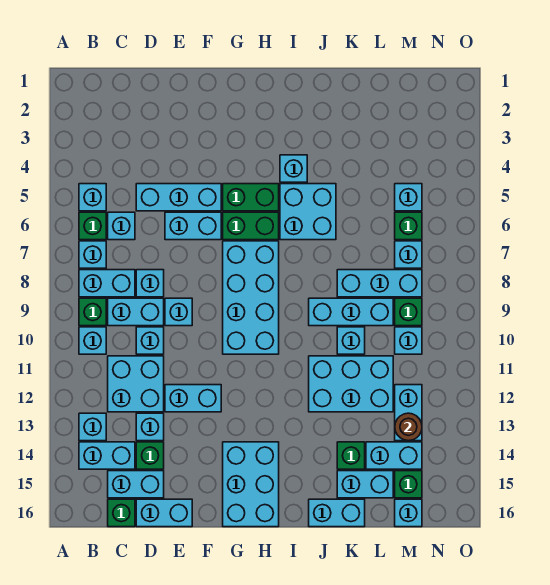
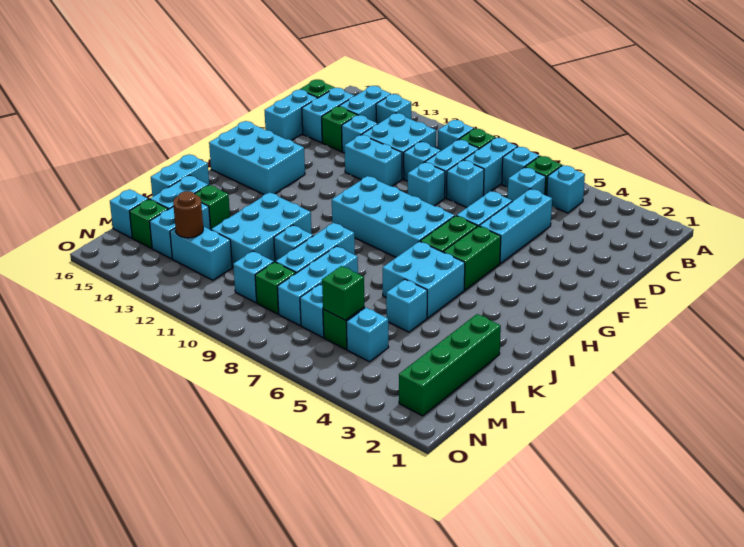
cyan brick E12:F12 level 1 -> cyan brick E11:E12 level 1
cyan brick I4 level 1 -> cyan brick K5 level 1
none -> green brick K2:N2 level 1
none -> green brick M6 level 2

